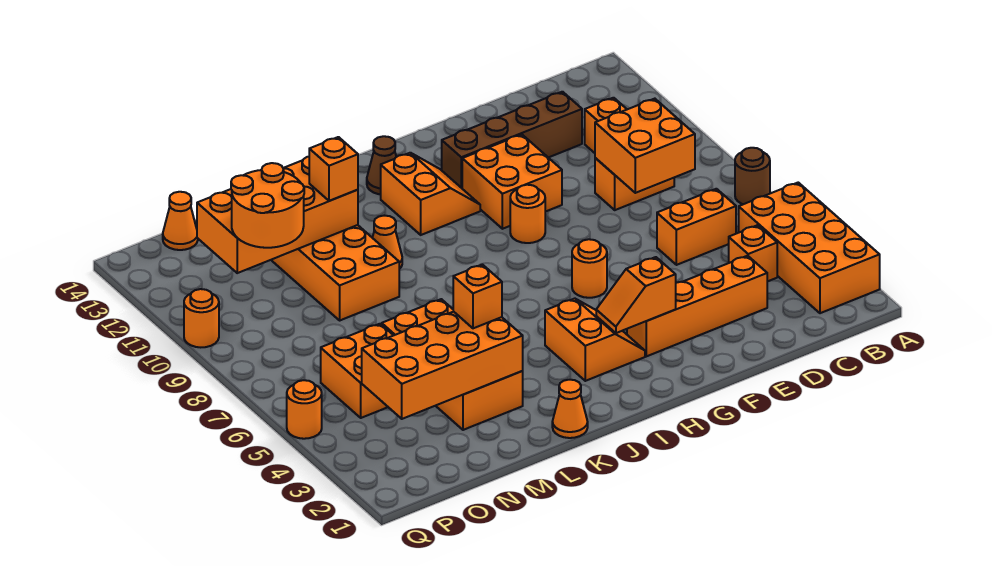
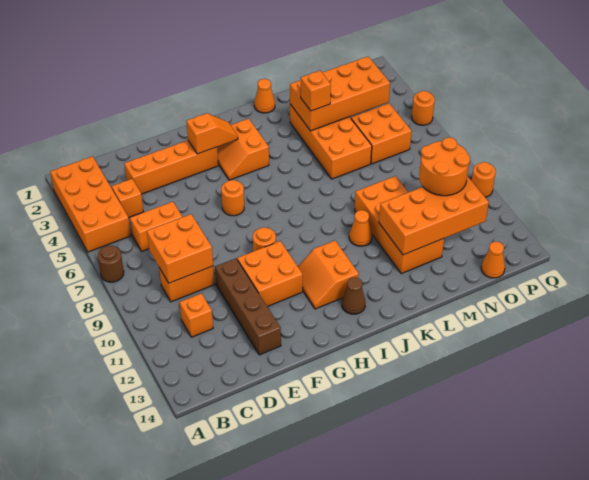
brown brick D12:G12 level 1 -> brown brick E10:E13 level 1
orange brick L11 level 3 -> none

